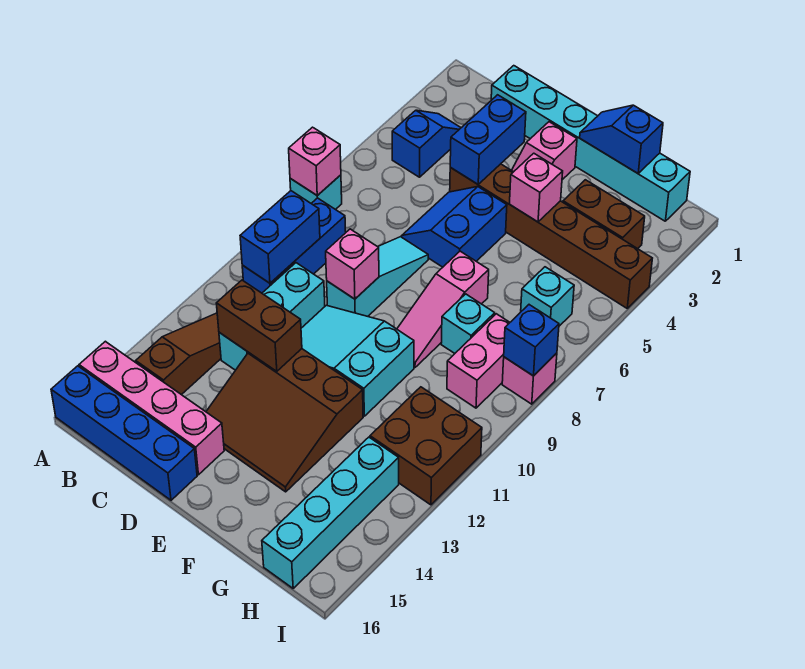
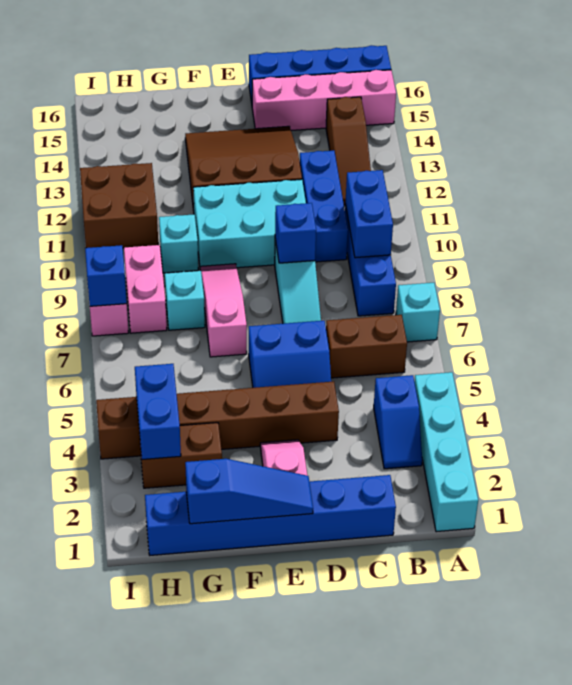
pink brick A7 level 2 -> none
cyan brick C1:H1 level 1 -> blue brick C1:H1 level 1
cyan brick C10:C12 level 1 -> blue brick C10:C12 level 1
brown brick C12:D12 level 2 -> brown brick B6:C6 level 1
blue brick D3:D4 level 2 -> blue brick H3:H4 level 2
blue slope D5:E6 level 1 top E -> blue slope D5:E6 level 1 top 6
pink brick D9 level 2 -> blue brick D9 level 2
cyan slope D10:F11 level 1 top F -> cyan brick D10:F11 level 1
blue slope F1:G1 level 2 top G -> blue slope E1:G1 level 2 top G
pink brick F4 level 2 -> none
cyan brick H6 level 1 -> cyan brick G10 level 1
cyan brick H13:H16 level 1 -> cyan brick A1:A4 level 1

